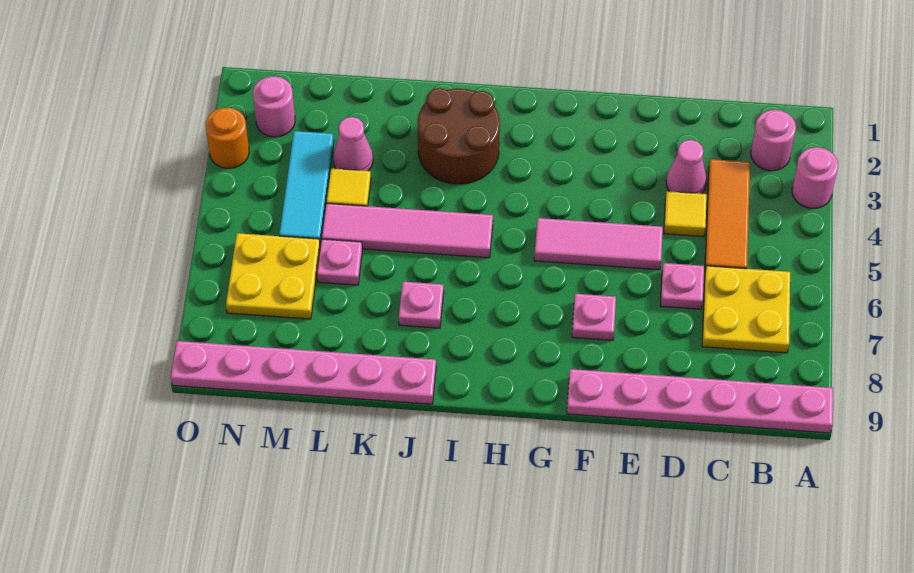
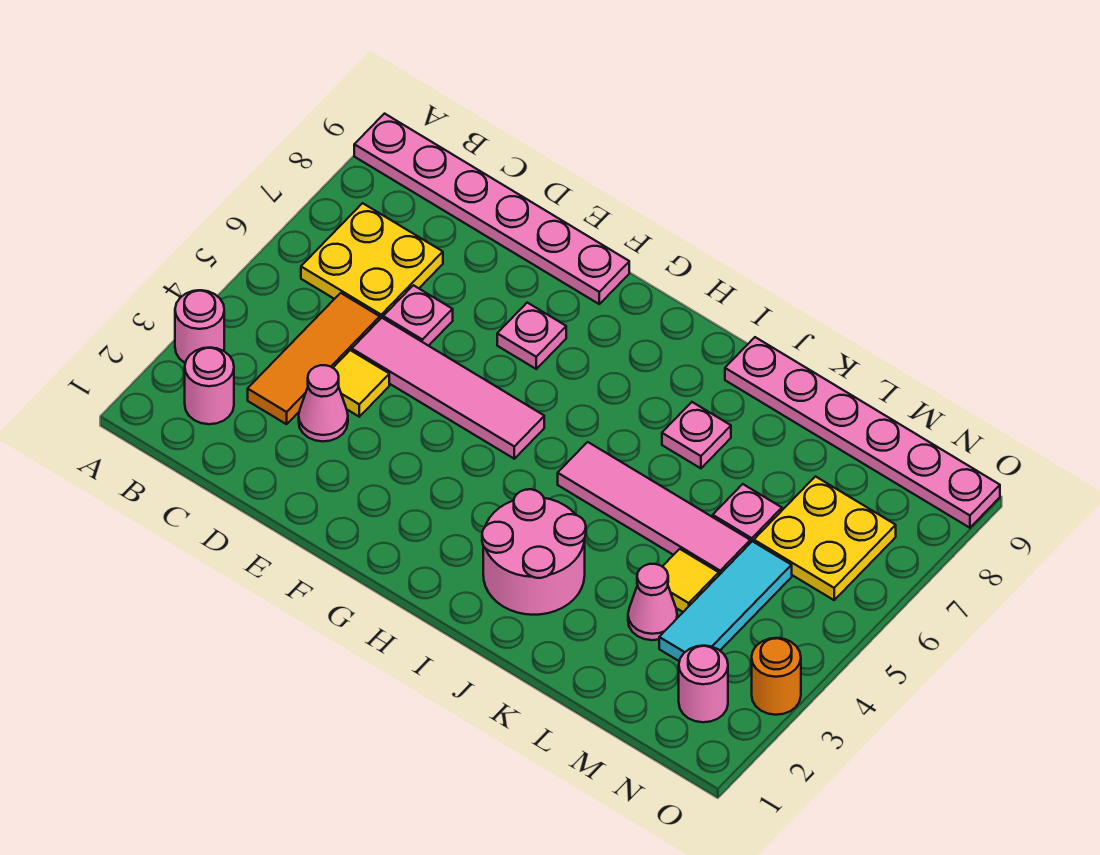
pink tile E5:G5 level 1 -> pink tile D5:G5 level 1
brown round brick I2:J3 level 1 -> pink round brick I2:J3 level 1

